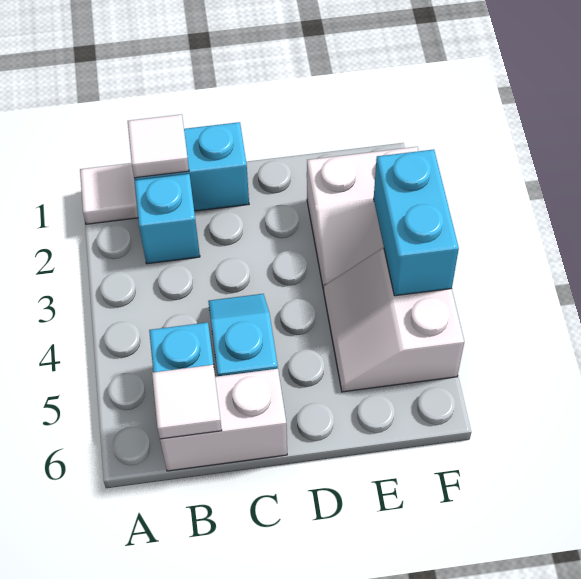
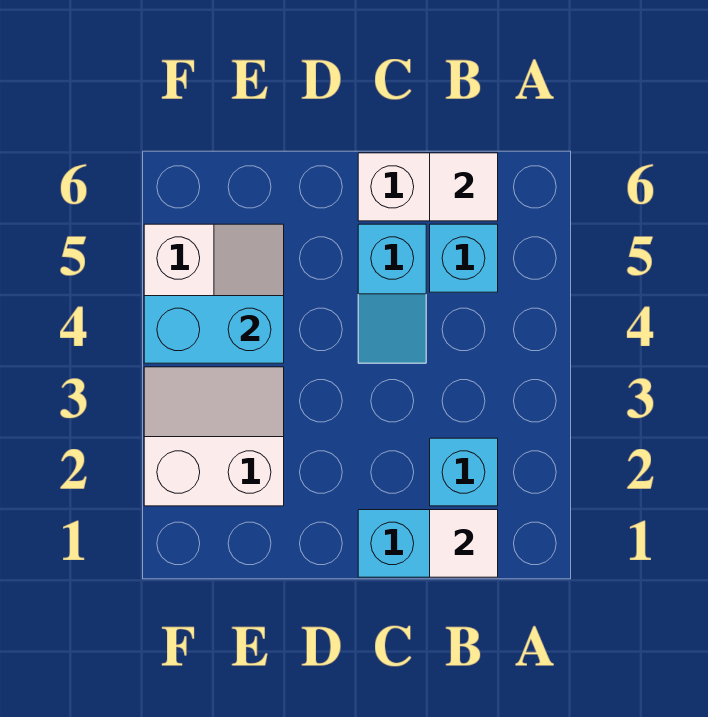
white tile A1 level 1 -> none
cyan brick F3:F4 level 2 -> cyan brick E4:F4 level 2

